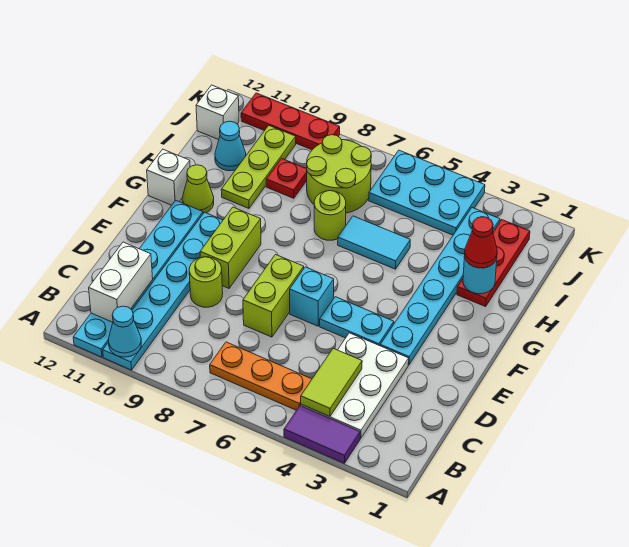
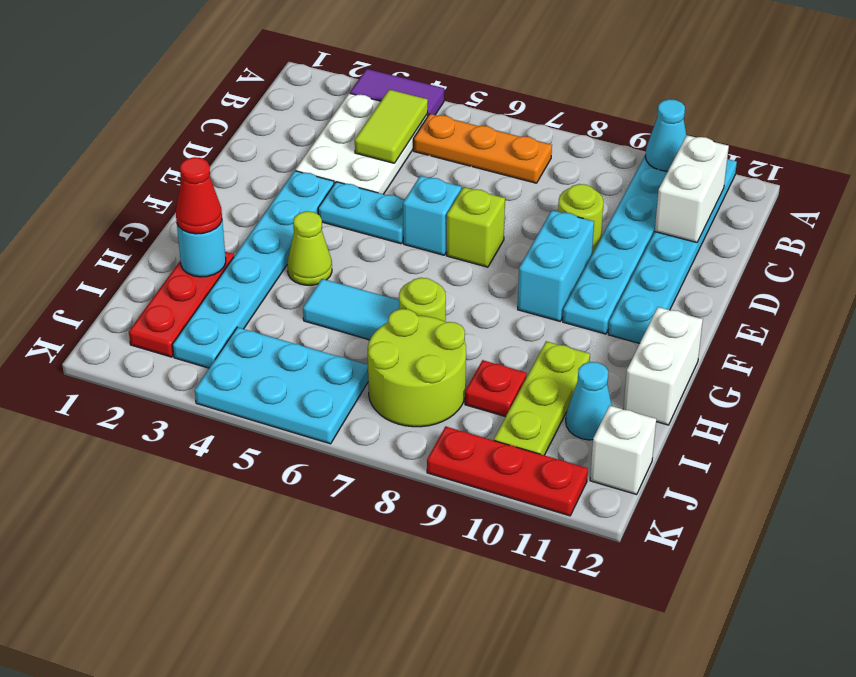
lime brick D7:E7 level 1 -> lime brick E7 level 1
lime brick E9:F9 level 1 -> cyan brick E9:F9 level 1
lime cone G11 level 1 -> lime cone G4 level 1
white brick G12 level 1 -> white brick G12:H12 level 1

